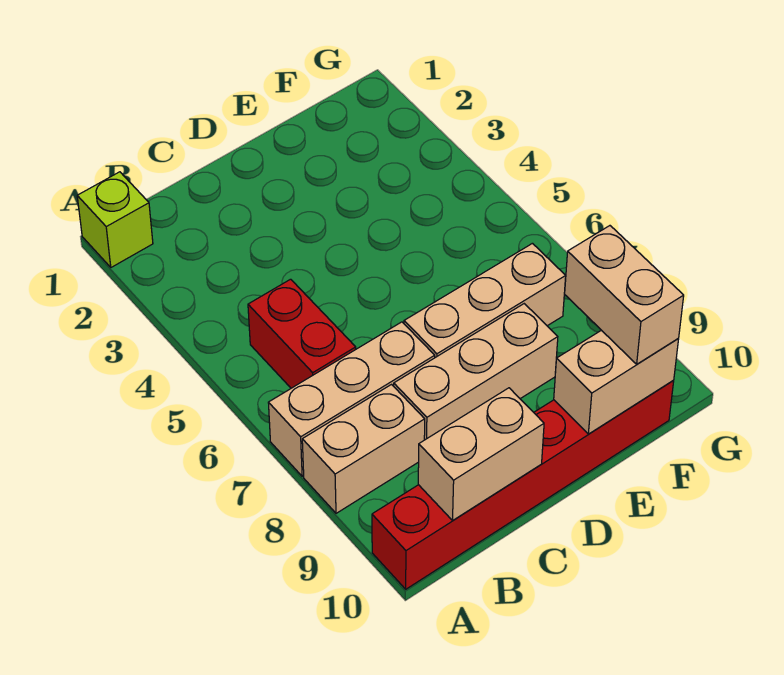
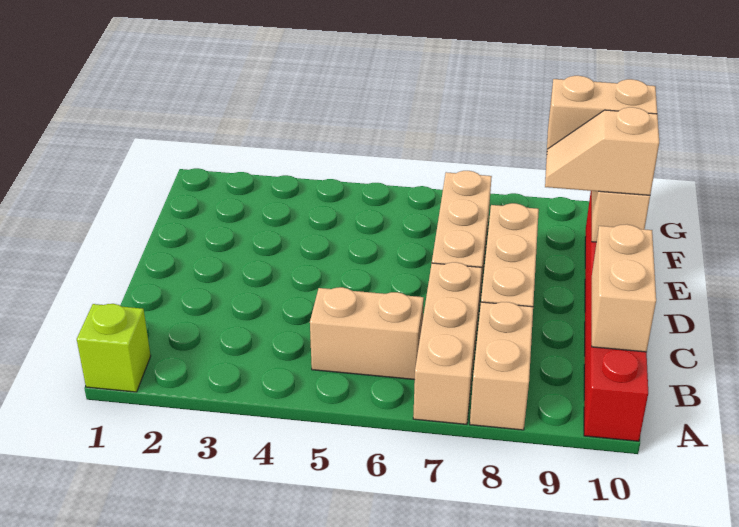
red brick B5:B6 level 1 -> tan brick B5:B6 level 1
none -> tan slope E9:E10 level 3 top 10

